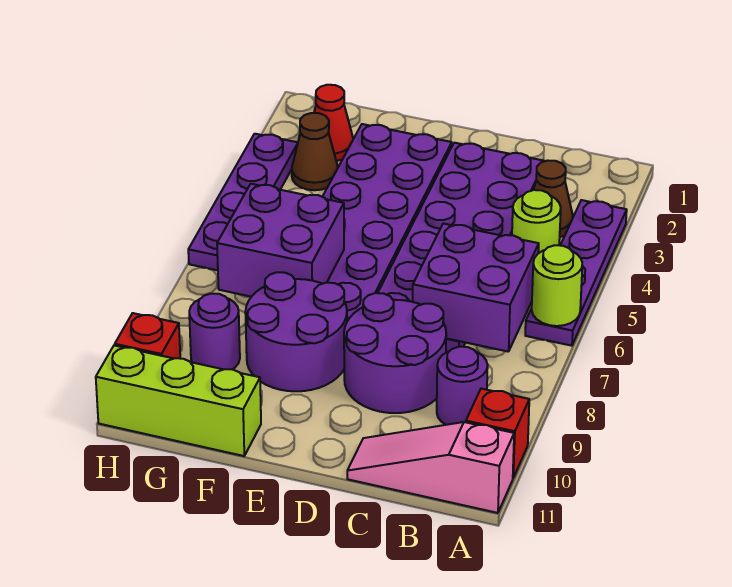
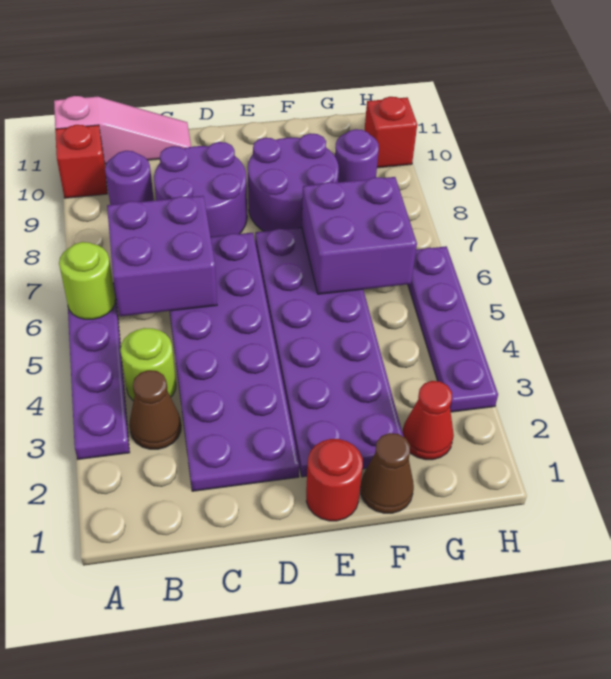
none -> red round brick E1 level 1
lime brick F11:H11 level 1 -> none
brown cone G3 level 1 -> brown cone F1 level 1

